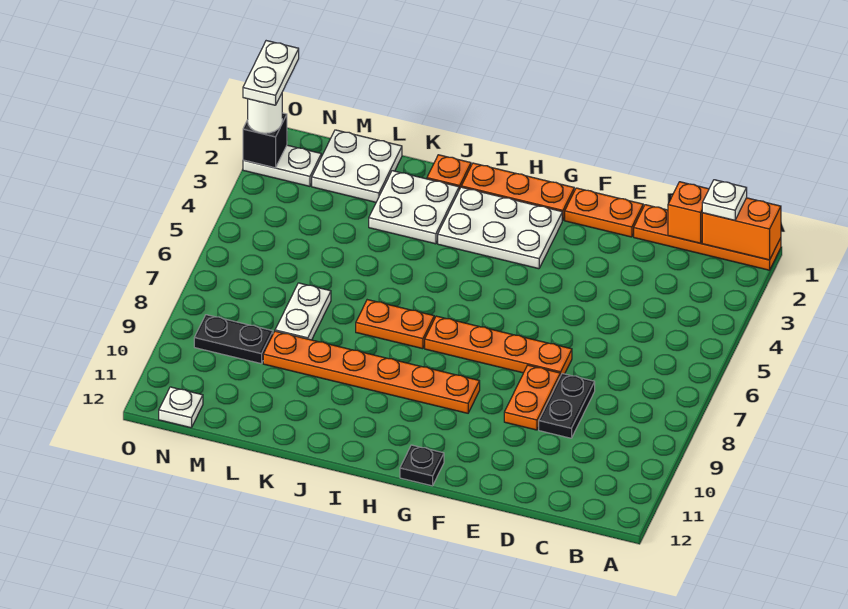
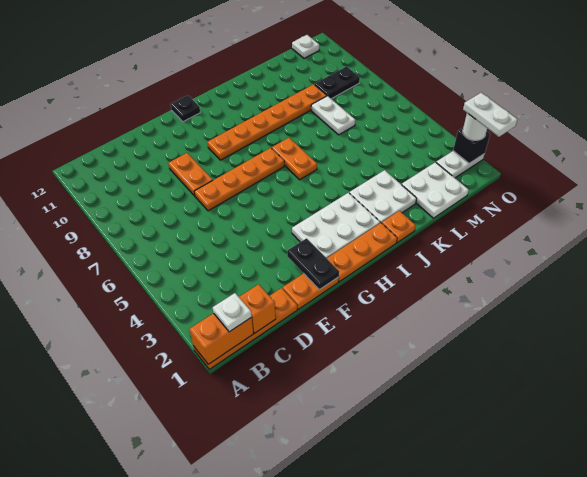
black plate D8:D9 level 1 -> black plate F1:F2 level 2
orange plate I7:J7 level 1 -> orange plate I6:I7 level 1

